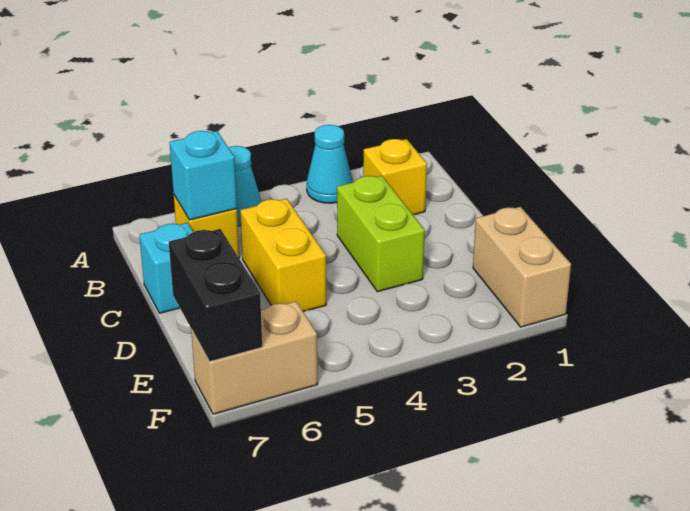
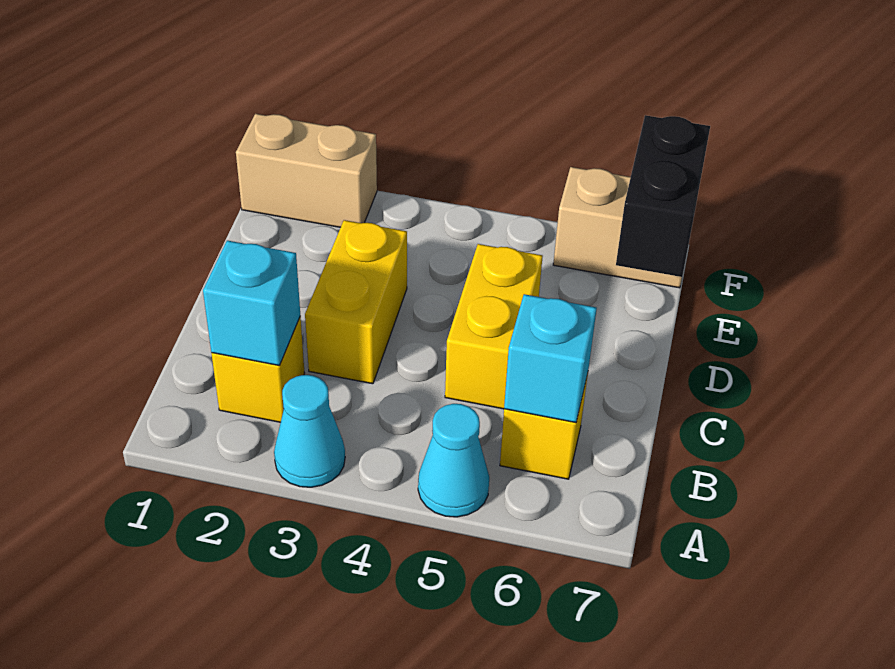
lime brick C3:D3 level 1 -> yellow brick C3:D3 level 1
cyan brick C7 level 1 -> cyan brick B2 level 2
tan brick E1:F1 level 1 -> tan brick F1:F2 level 1

